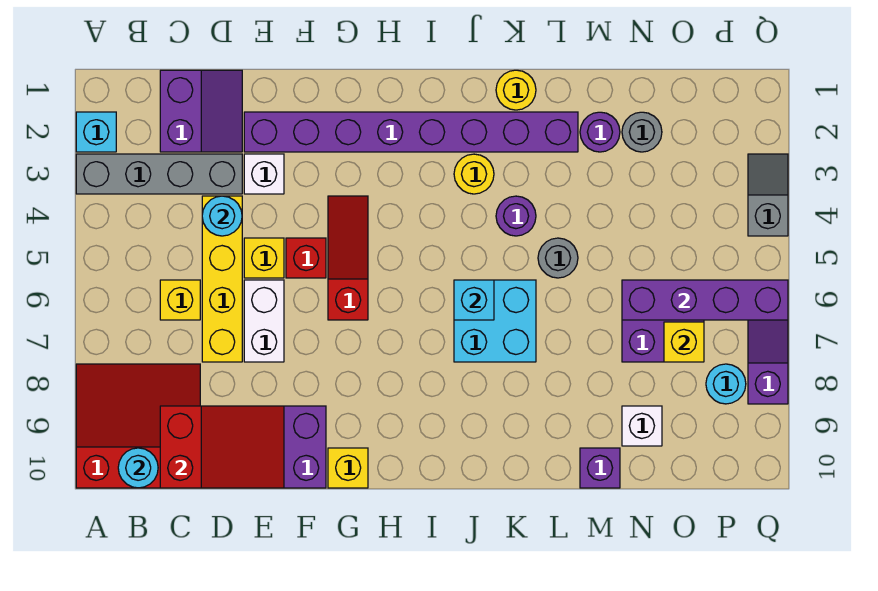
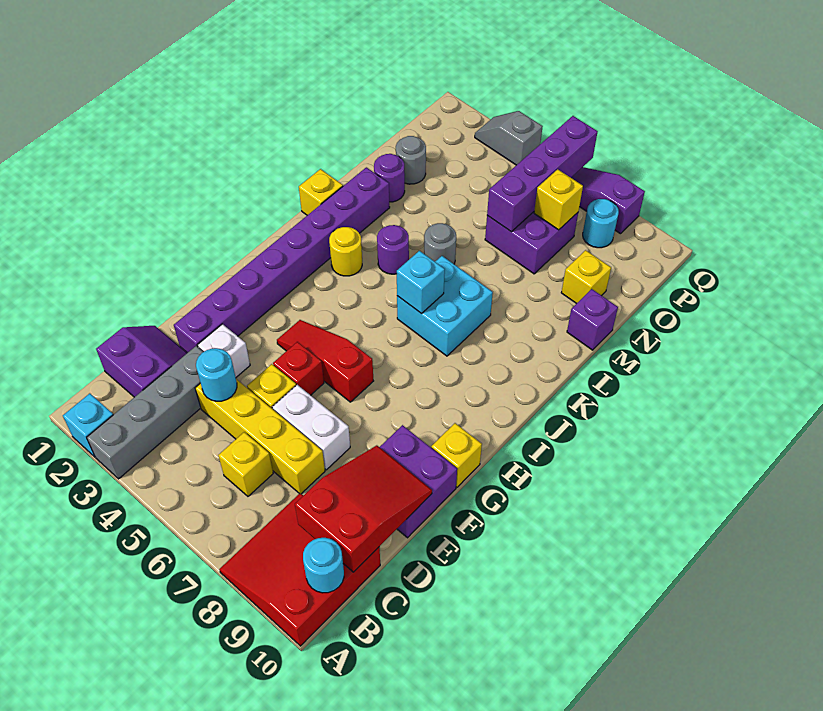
yellow round brick K1 level 1 -> yellow brick K1 level 1
white brick N9 level 1 -> yellow brick N9 level 1

